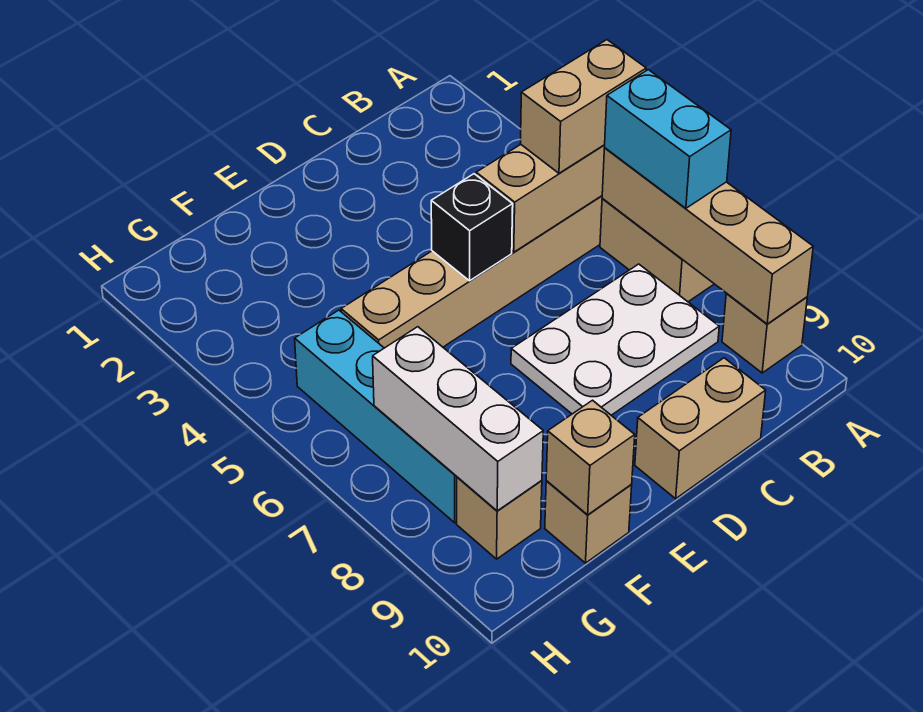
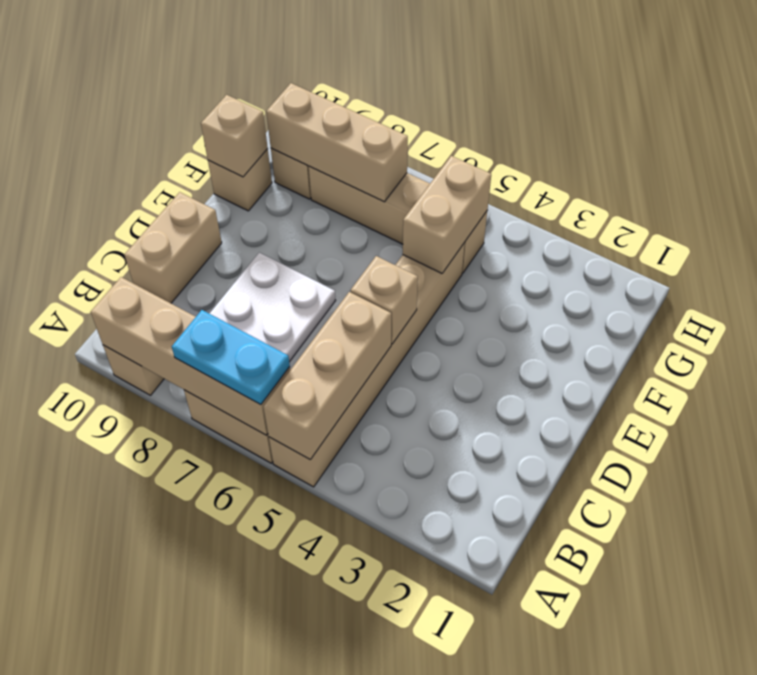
tan brick A5:B5 level 3 -> tan brick F5:G5 level 2
cyan brick A6:A7 level 3 -> cyan plate A6:A7 level 3
black brick D5 level 2 -> tan brick D5 level 2
cyan brick G5:G8 level 1 -> tan brick G5:G8 level 1
white brick G7:G9 level 2 -> tan brick G7:G9 level 2

